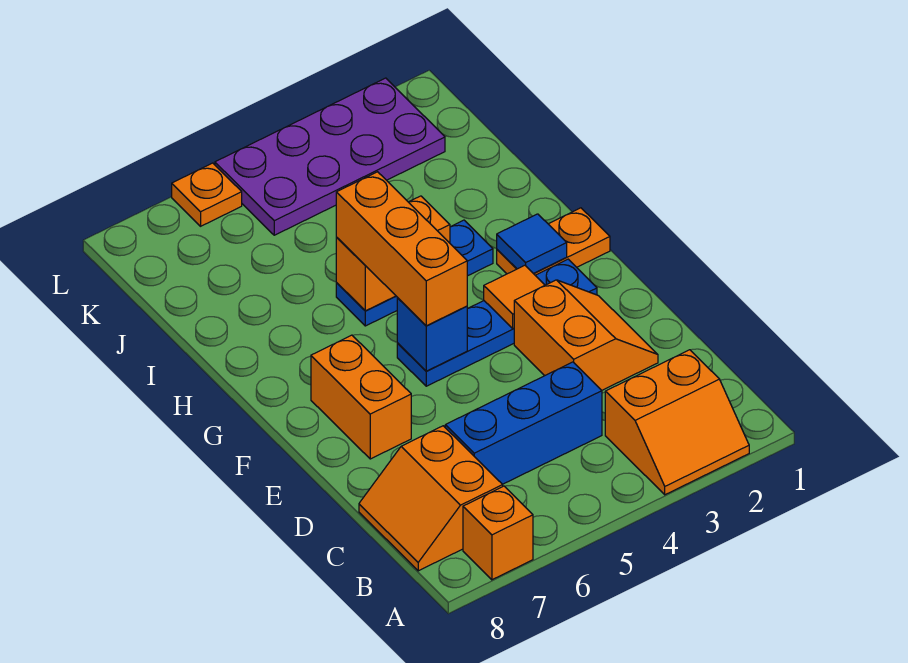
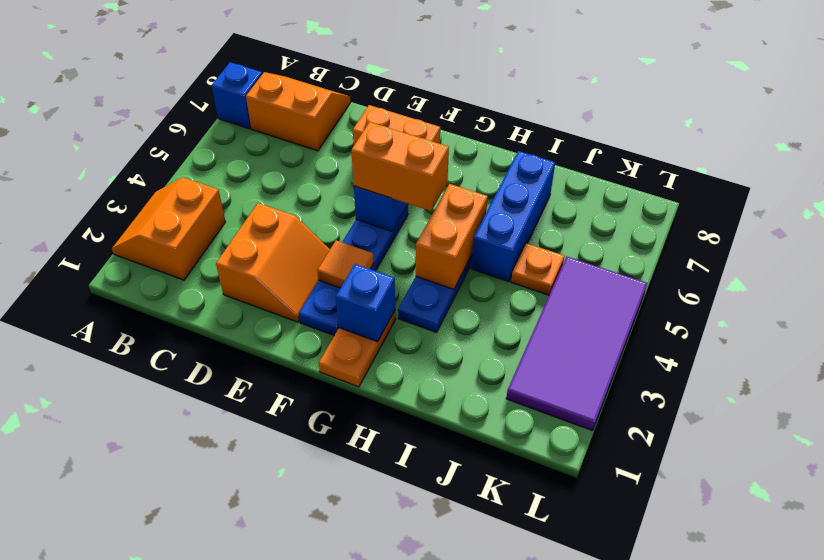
orange brick A7 level 1 -> blue brick A7 level 1
blue brick C4:C6 level 1 -> blue brick I5:I7 level 1
orange slope D2:E3 level 1 top 3 -> orange slope D2:E3 level 1 top D
orange brick F5:H5 level 3 -> orange brick F5:G5 level 3
blue tile G2 level 2 -> blue brick G2 level 2
purple plate K2:L5 level 1 -> purple tile K2:L5 level 1
orange plate L6 level 1 -> orange plate J5 level 1

